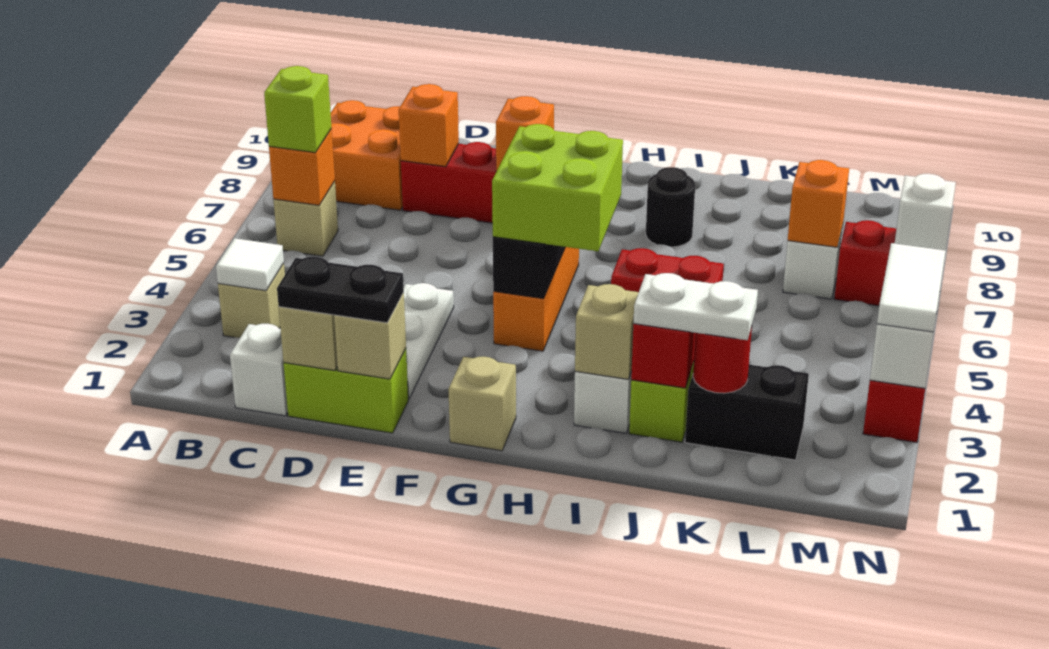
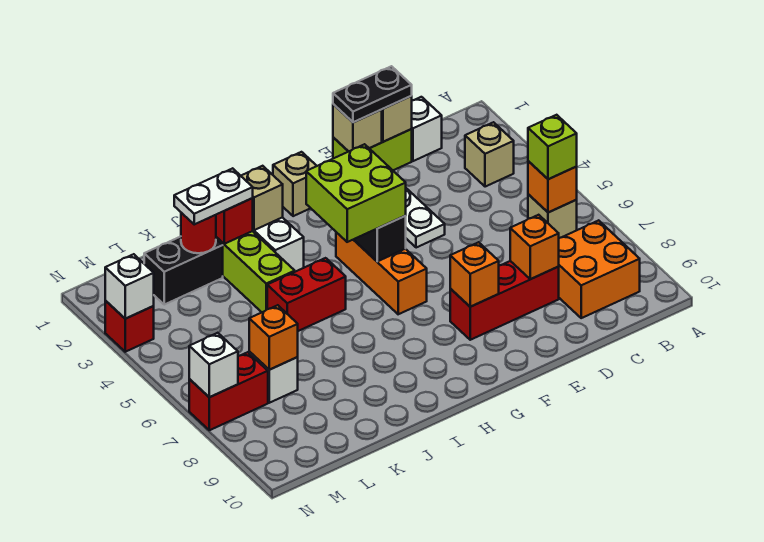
white tile B3 level 2 -> none
black round brick I8 level 1 -> none
white tile N3:N4 level 3 -> none

